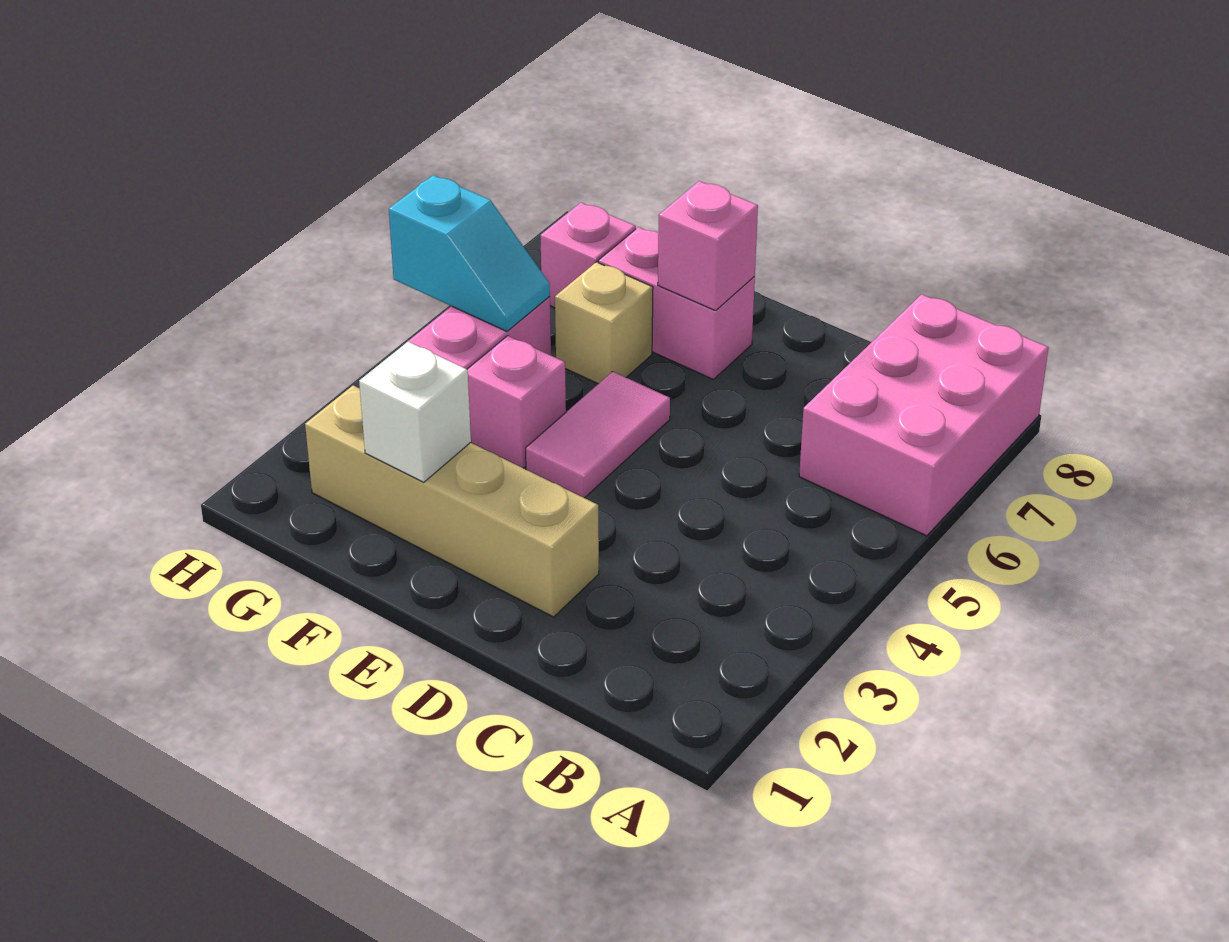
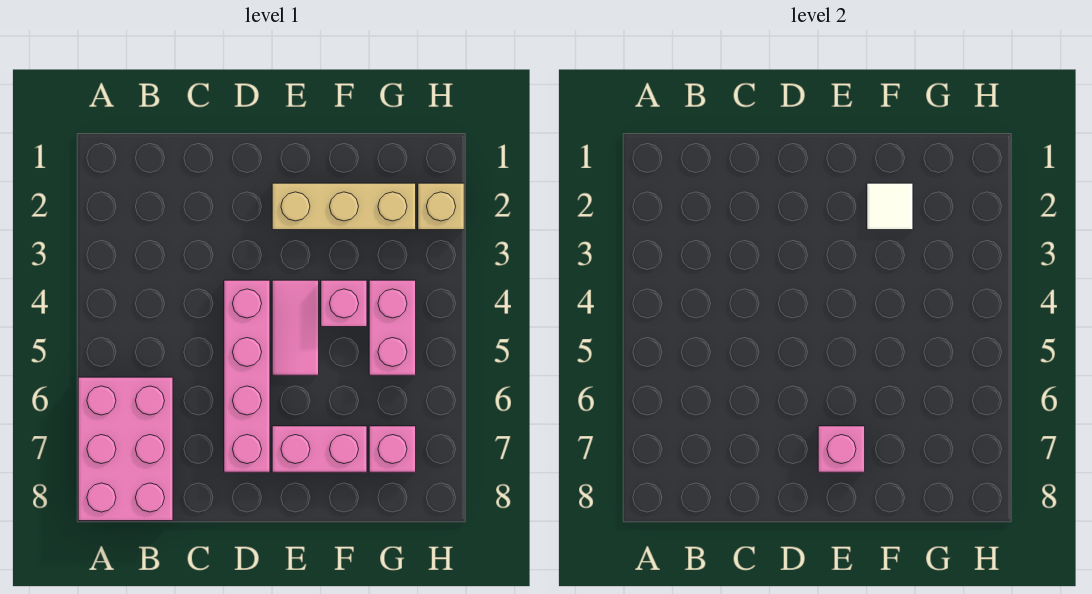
tan brick D2:G2 level 1 -> tan brick E2:G2 level 1
none -> pink brick D4:D7 level 1
white brick F2 level 2 -> white tile F2 level 2
tan brick F6 level 1 -> tan brick H2 level 1
cyan slope G5:H5 level 2 top H -> none

